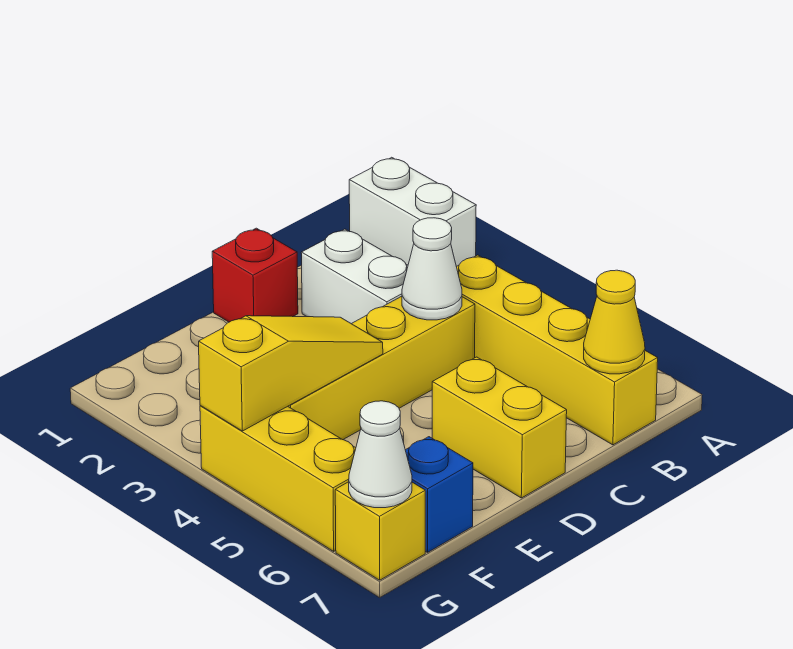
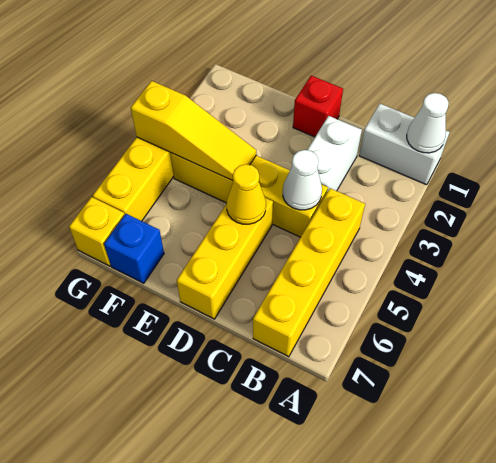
white brick A1:A2 level 1 -> white brick A1:B1 level 1
yellow cone B7 level 2 -> yellow cone D5 level 2
yellow brick D6:D7 level 1 -> yellow brick D5:D7 level 1
white cone G7 level 2 -> white cone A1 level 2

